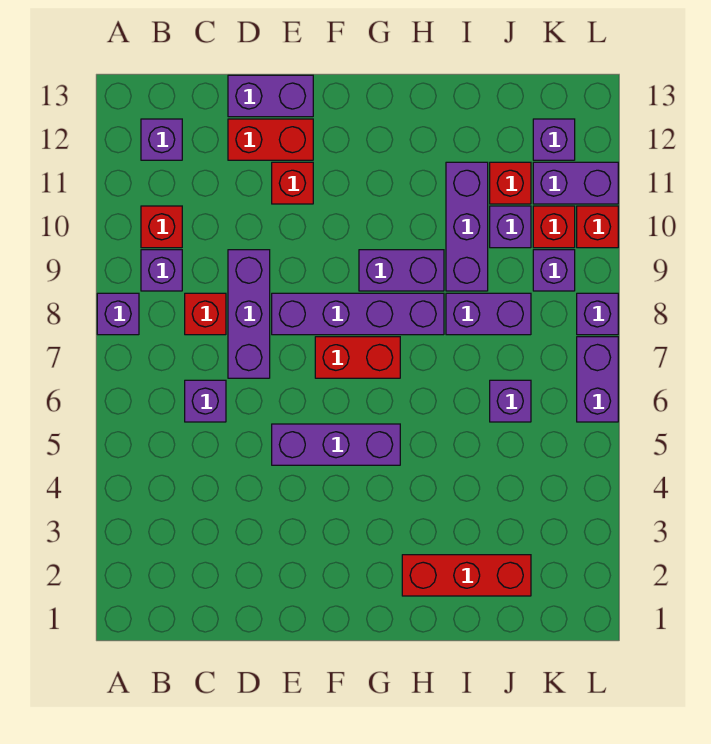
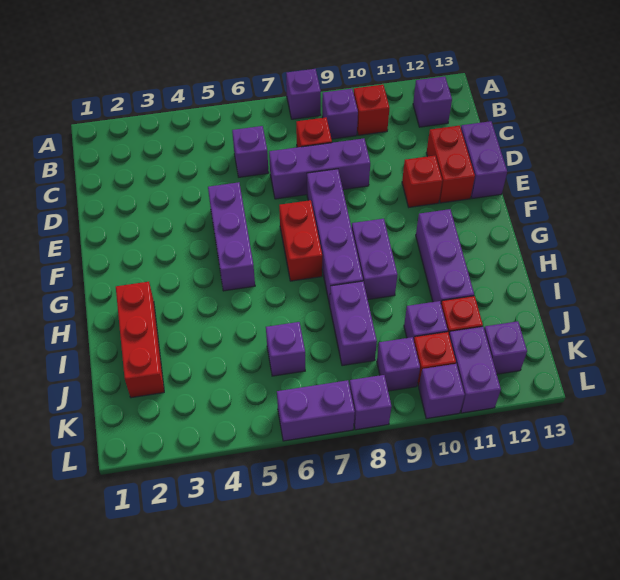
purple brick I9:I11 level 1 -> purple brick G11:I11 level 1
red brick L10 level 1 -> purple brick L10 level 1

